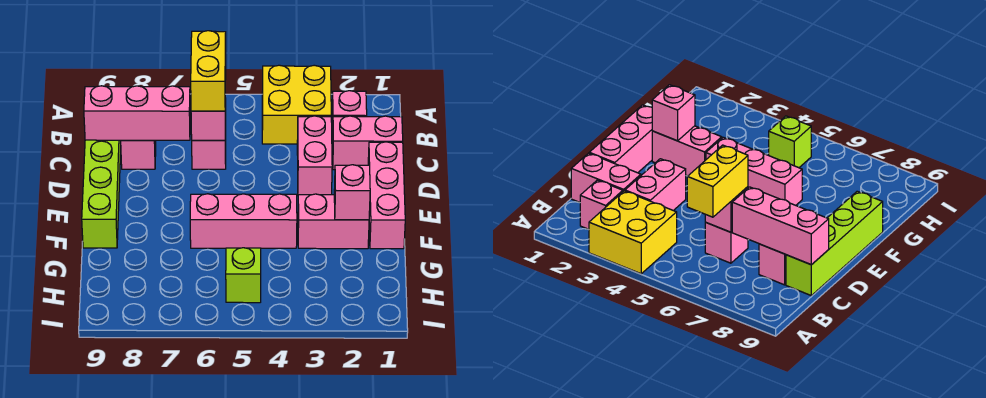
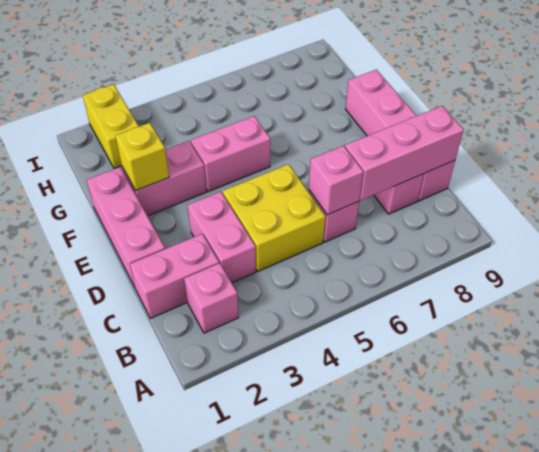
yellow brick A3:B4 level 1 -> yellow brick C4:D5 level 1
yellow brick B6:C6 level 3 -> yellow brick H2:I2 level 1
lime brick C9:F9 level 1 -> pink brick C9:F9 level 1
pink brick F2 level 2 -> yellow brick F2 level 2
pink brick F4:F6 level 1 -> pink brick F4:F5 level 1
lime brick H5 level 1 -> none

